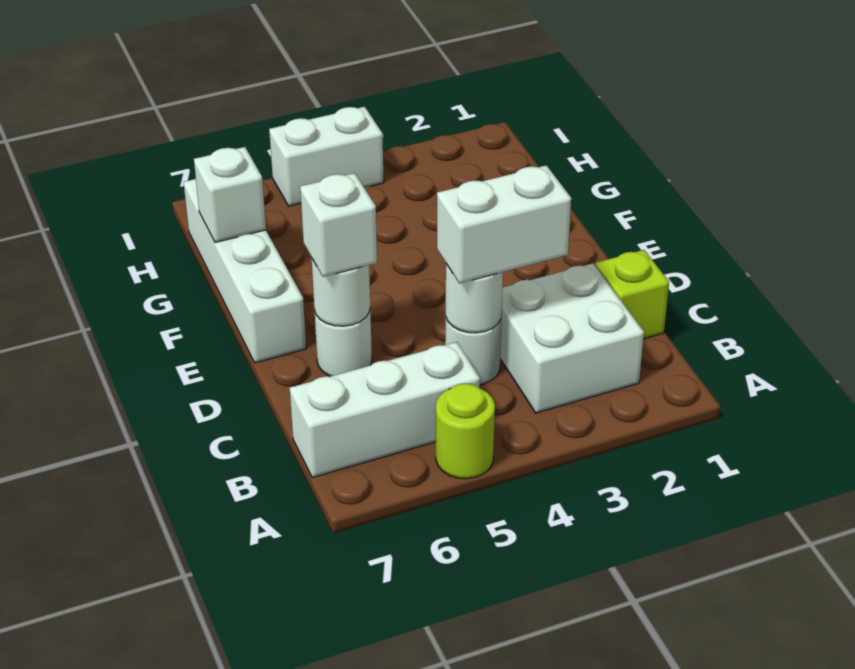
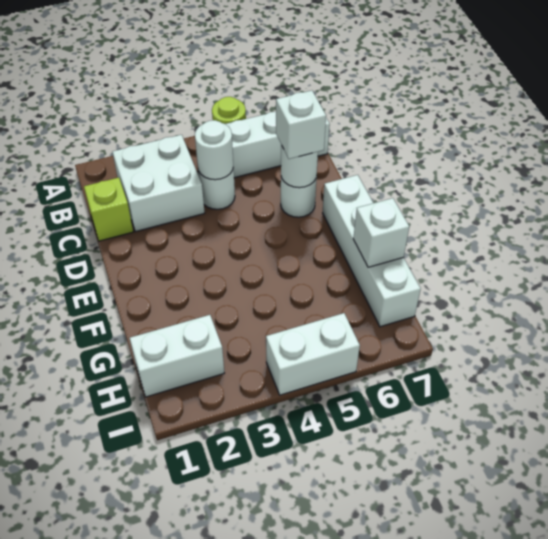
white brick C3:C4 level 3 -> white brick H1:H2 level 1

